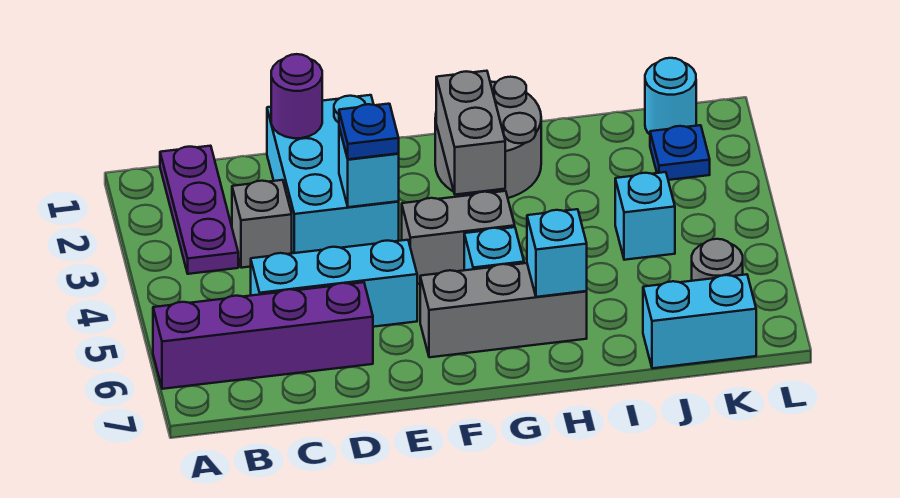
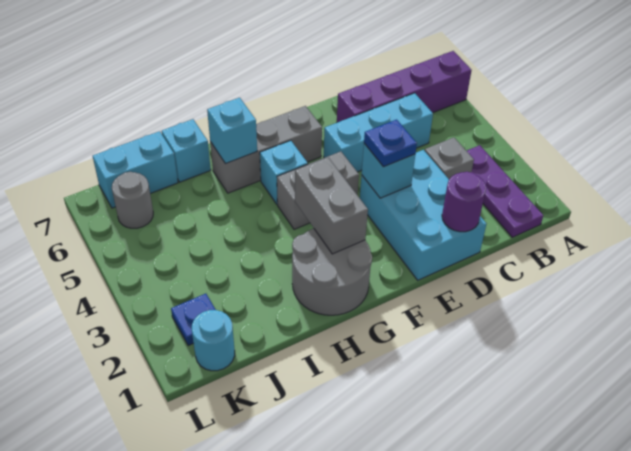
cyan brick J4 level 1 -> cyan brick I7 level 1

